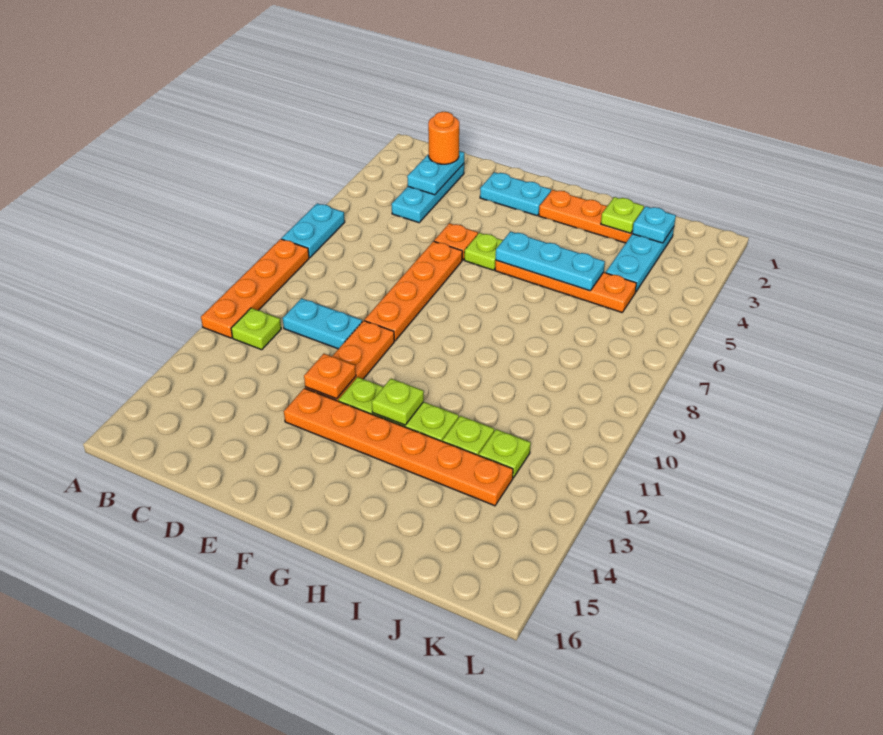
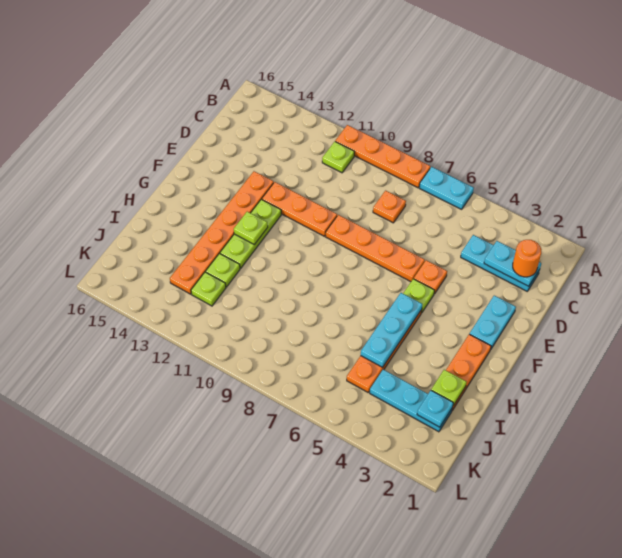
cyan plate C10:D10 level 1 -> none
orange plate E12 level 2 -> orange plate C8 level 1

